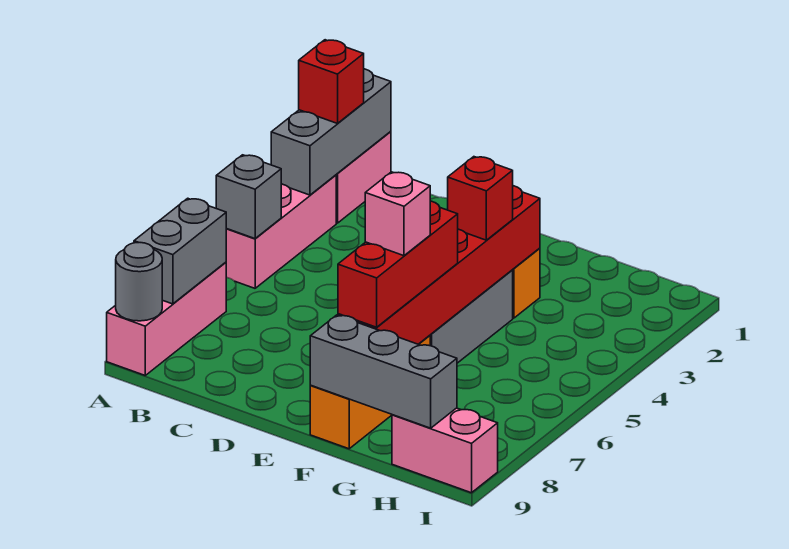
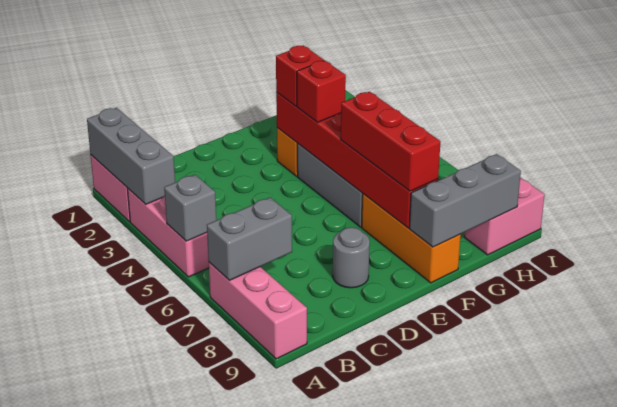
red brick A2 level 3 -> red brick F3 level 3
grey brick A7:A8 level 2 -> grey brick A7:B7 level 2
grey round brick A9 level 2 -> grey round brick D8 level 1
pink brick F7 level 4 -> none

